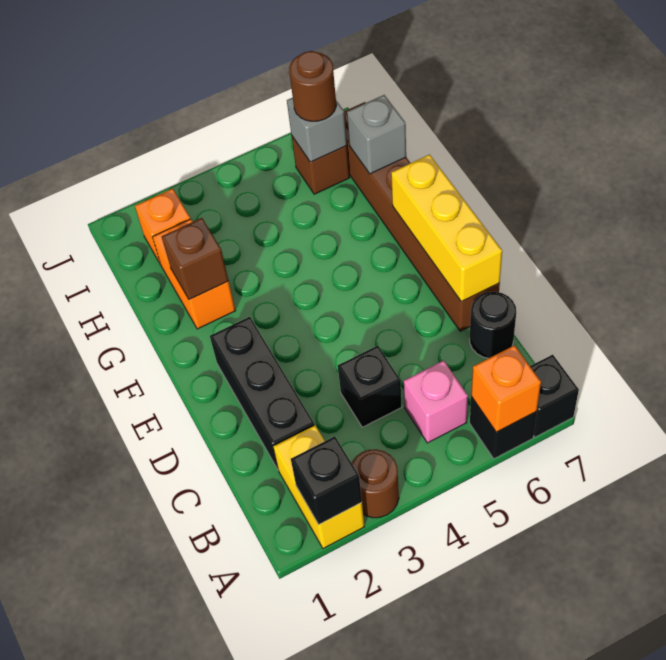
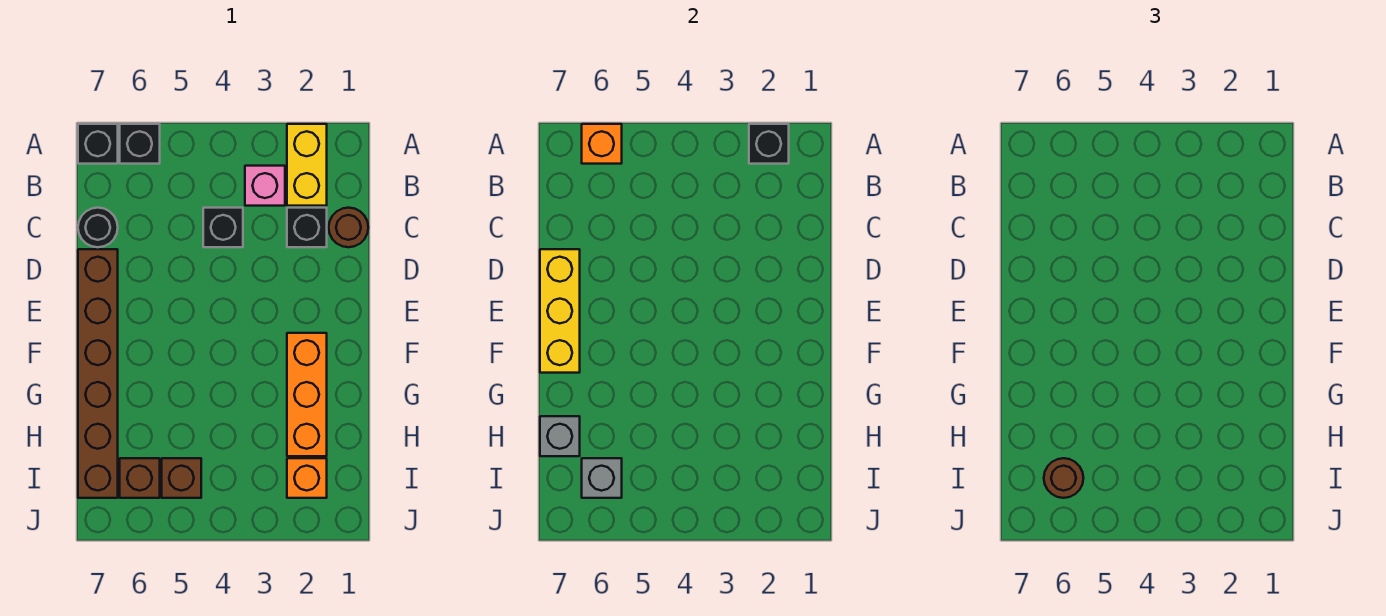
brown round brick A3 level 1 -> brown round brick C1 level 1
pink brick B5 level 1 -> pink brick B3 level 1
black brick C2:E2 level 1 -> black brick C2 level 1
orange brick G2:H2 level 1 -> orange brick F2:H2 level 1
brown brick G2 level 2 -> brown brick I5 level 1

